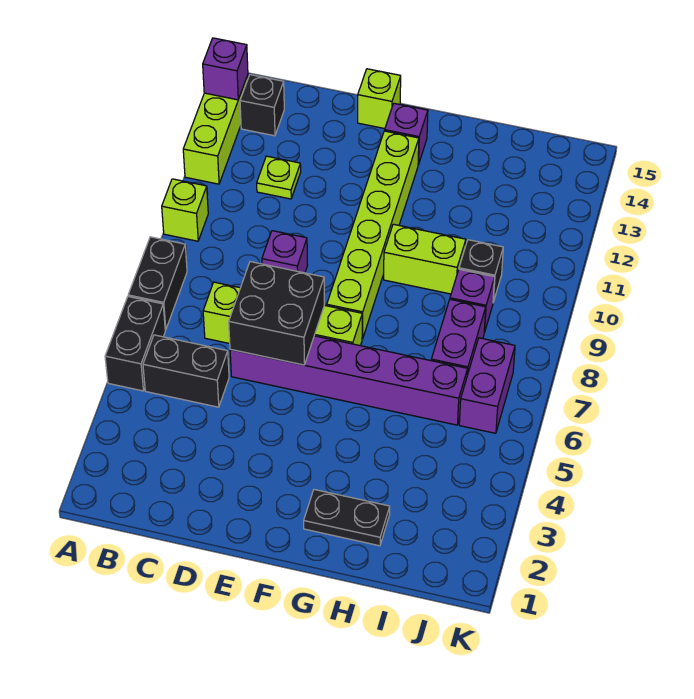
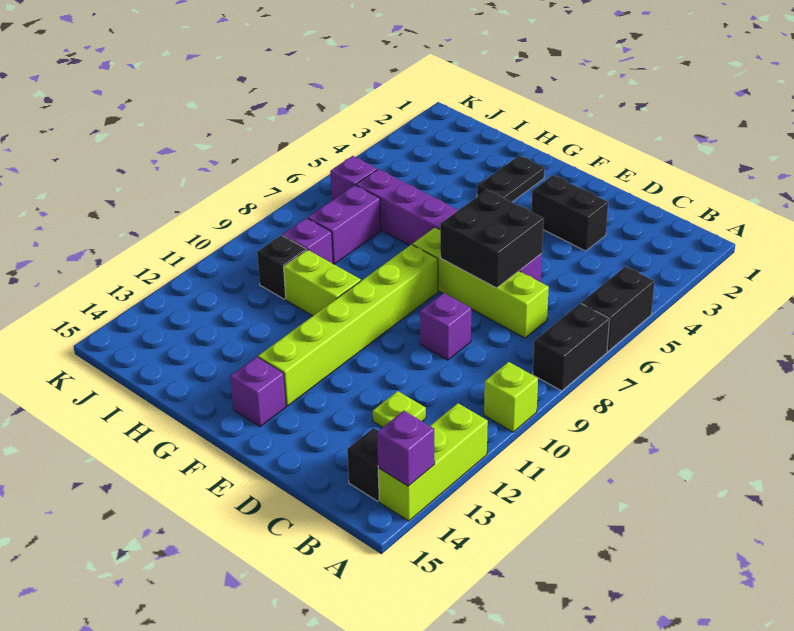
black brick B5:C5 level 1 -> black brick D3:E3 level 1
lime brick E15 level 1 -> none
black plate G2:H2 level 1 -> black plate G2:G3 level 1
purple brick J6:J7 level 1 -> purple brick J6 level 1

